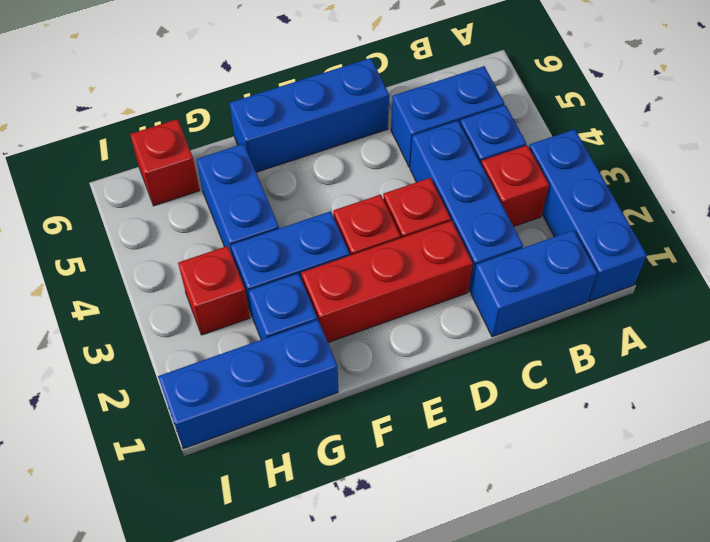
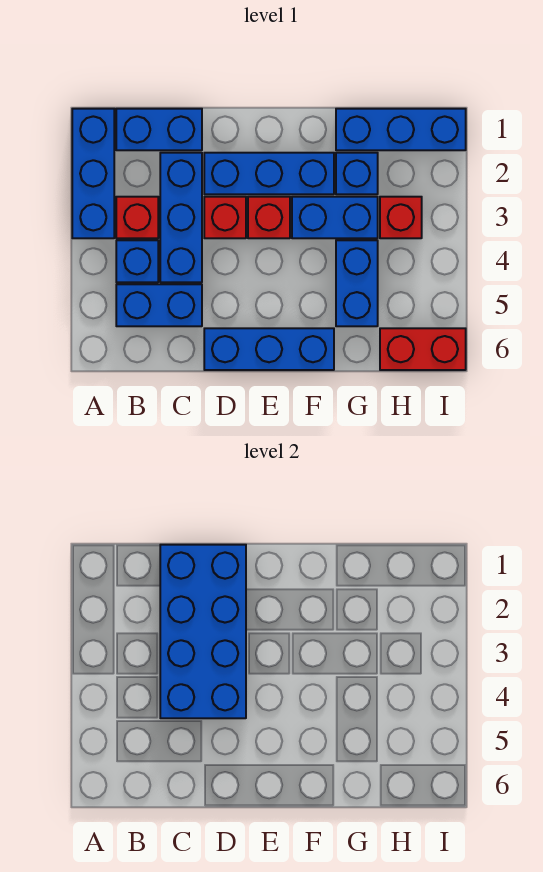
none -> blue brick C1:D4 level 2
red brick D2:F2 level 1 -> blue brick D2:F2 level 1
red brick H6 level 1 -> red brick H6:I6 level 1

